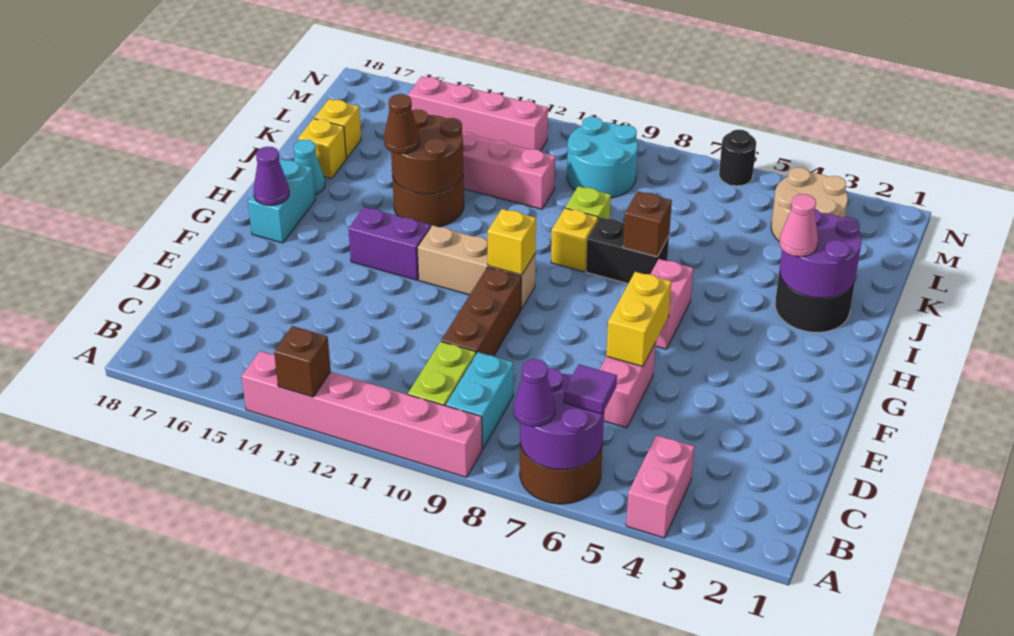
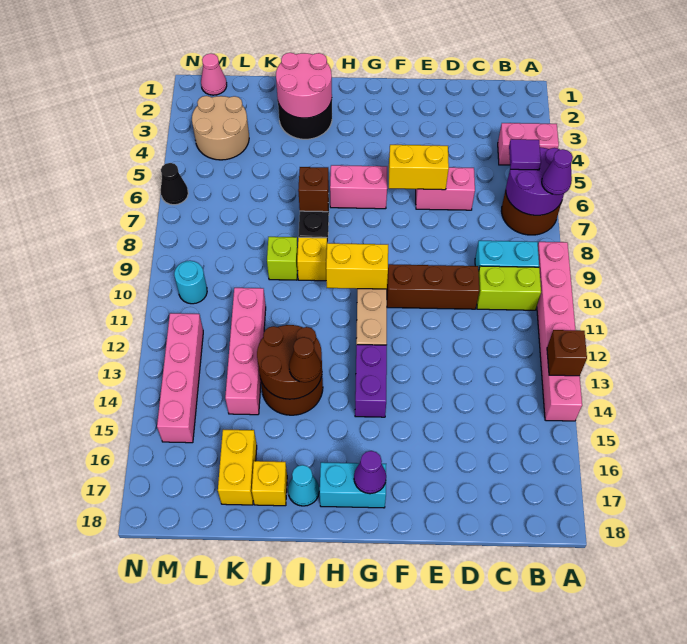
yellow brick G10 level 2 -> yellow brick G10:H10 level 2
purple round brick I2:J3 level 2 -> pink round brick I2:J3 level 2
pink cone I3 level 3 -> pink cone M1 level 1
yellow brick K17 level 1 -> yellow brick K16:K17 level 1
cyan round brick L9:M10 level 1 -> cyan round brick M10 level 1
black round brick N6 level 1 -> black cone N6 level 1

